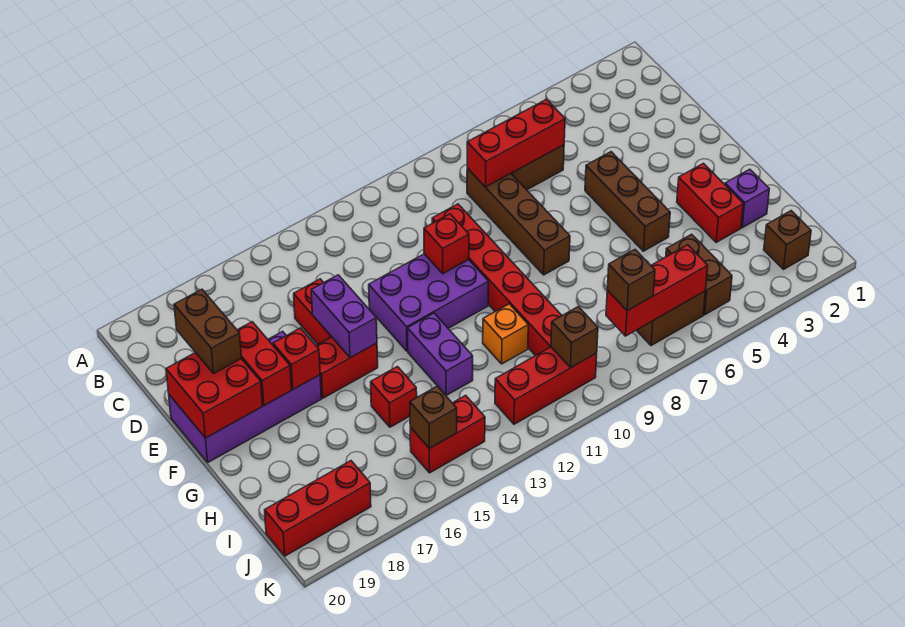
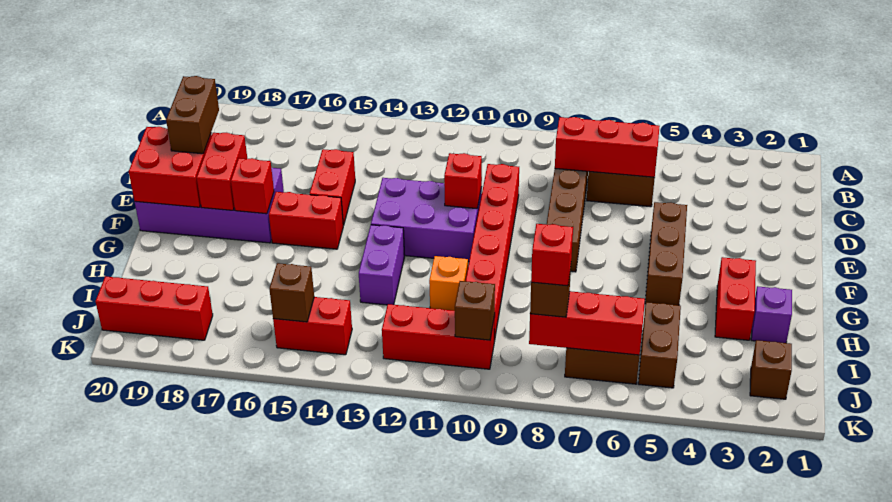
purple brick E15:F15 level 2 -> none
red brick H15 level 1 -> red brick J8 level 4

